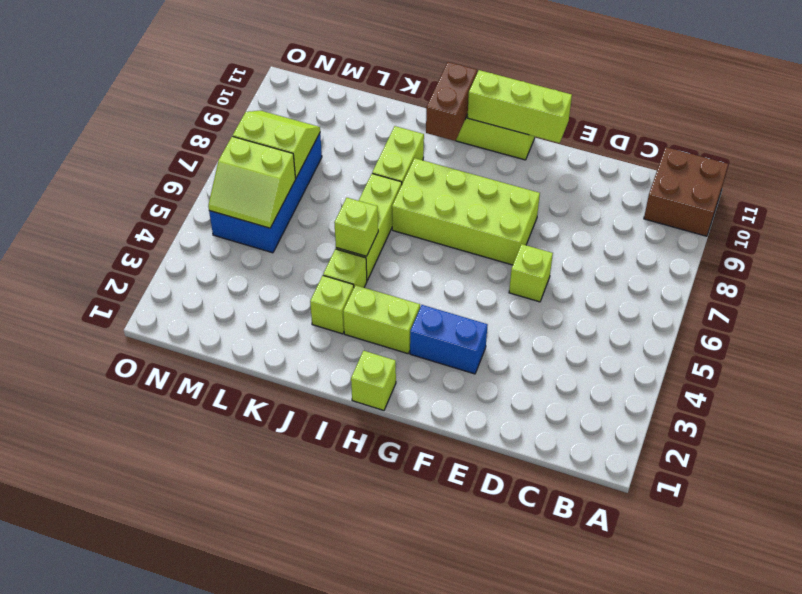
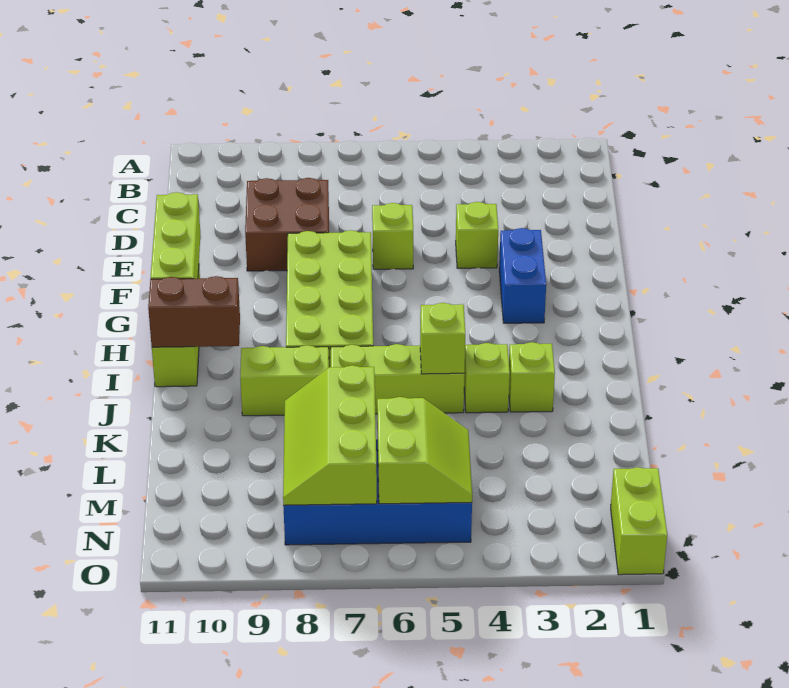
brown brick A10:B11 level 1 -> brown brick D8:E9 level 1
lime brick H1 level 1 -> lime brick E4 level 1
lime brick H3:I3 level 1 -> lime brick N1:O1 level 1
lime slope M7:N8 level 2 top 7 -> lime slope L7:N8 level 2 top 7

